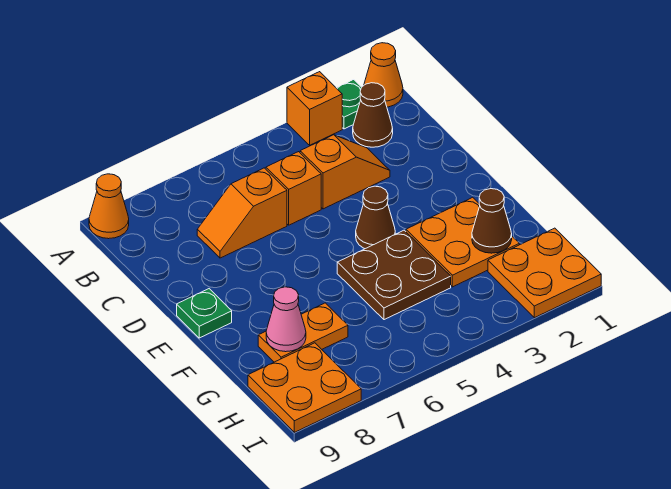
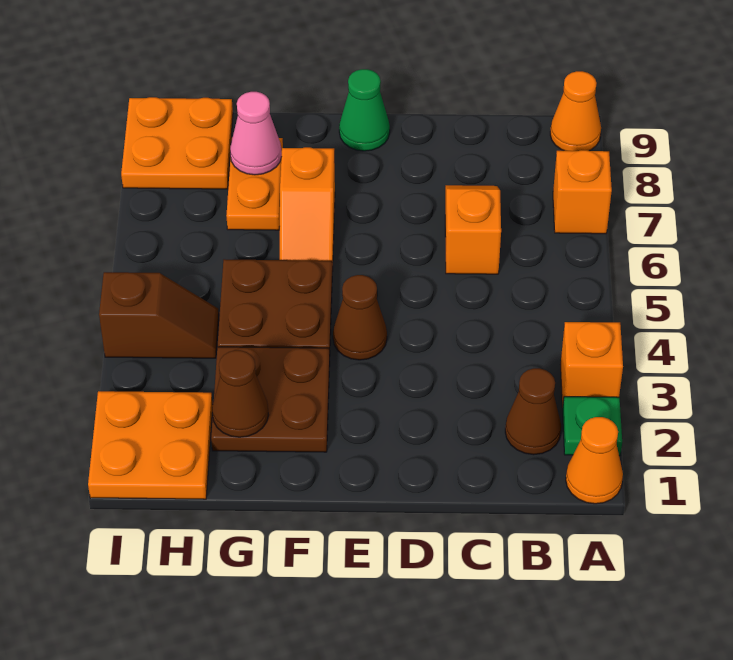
orange slope C3:C4 level 1 top 4 -> orange slope F6:F7 level 1 top 7
orange brick C5 level 1 -> orange brick A7 level 1
green plate E9 level 1 -> green cone E9 level 1
orange plate F2:G3 level 1 -> brown plate F2:G3 level 1
none -> brown slope H4:I4 level 1 top I

